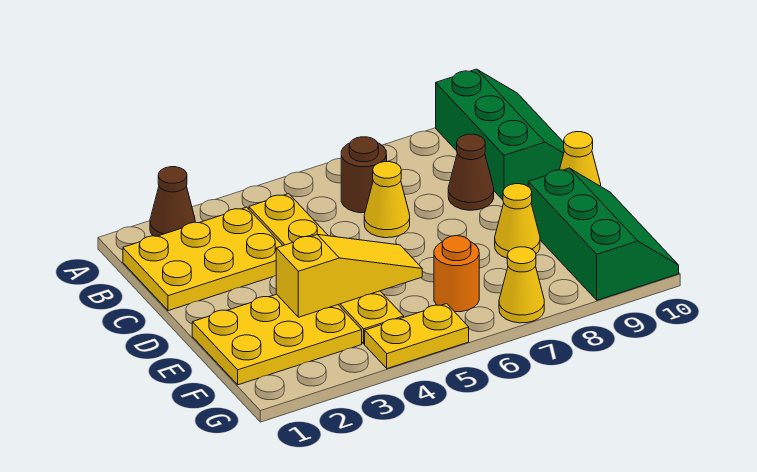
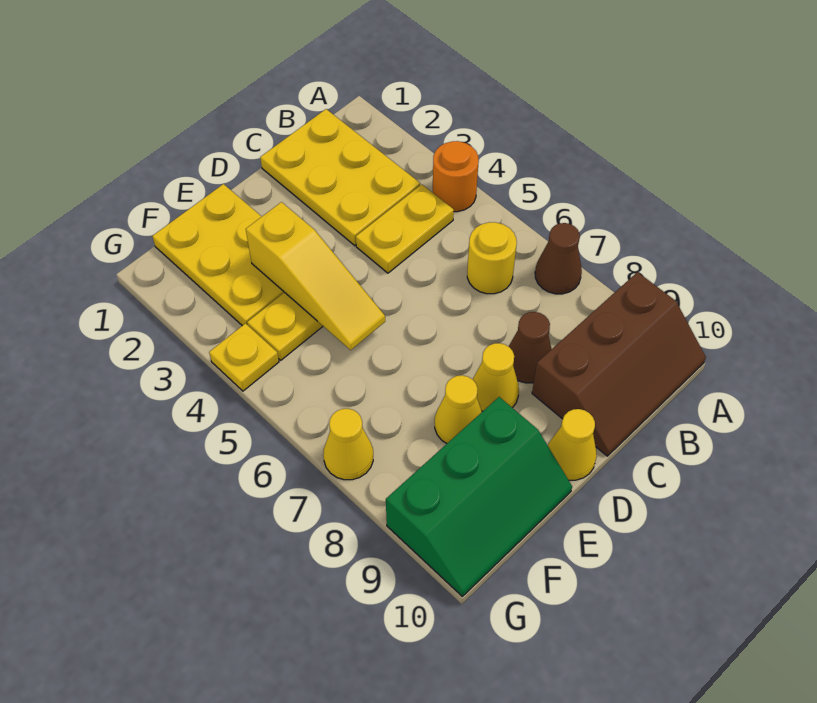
brown cone A2 level 1 -> brown cone A7 level 1
green slope A9:C10 level 1 top 9 -> brown slope A9:C10 level 1 top 9
brown round brick B6 level 1 -> yellow round brick B6 level 1
yellow cone C6 level 1 -> yellow cone D8 level 1
orange round brick F6 level 1 -> orange round brick A4 level 1
yellow plate G4:G5 level 1 -> yellow plate G4 level 1

